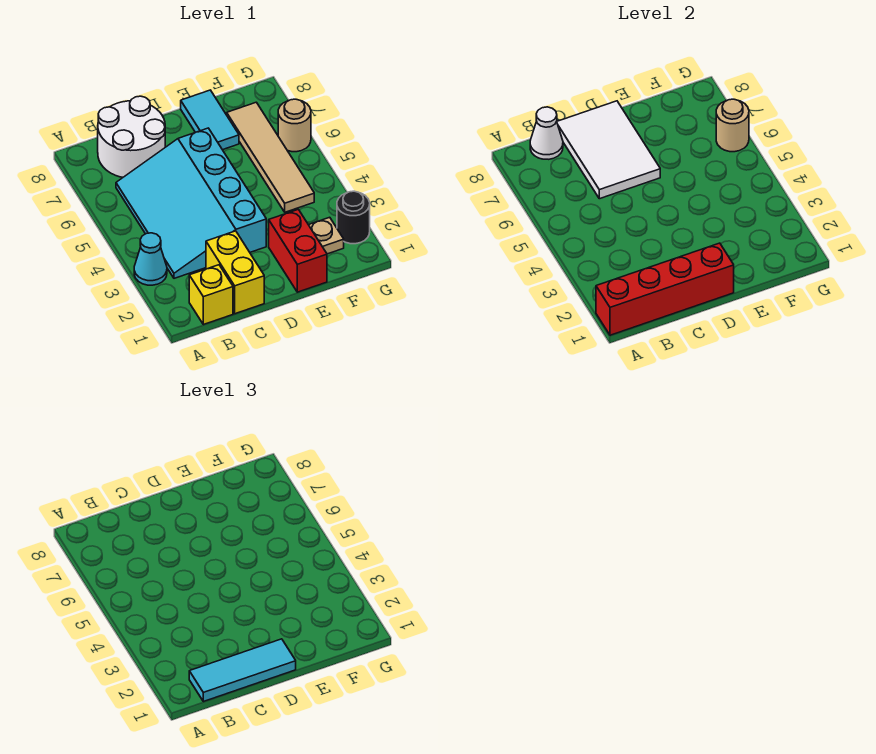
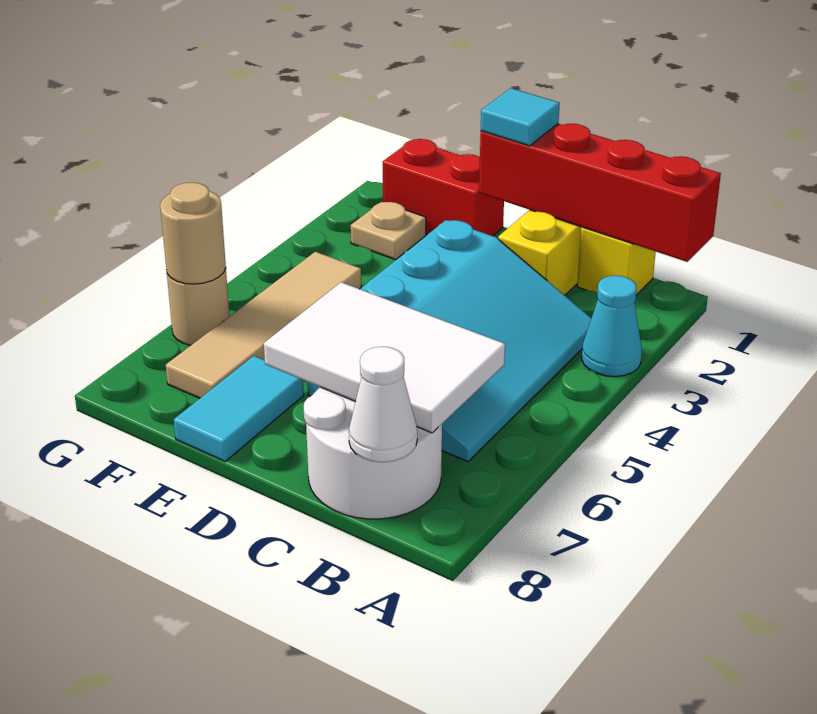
cyan tile B1:D1 level 3 -> cyan tile D1 level 3
white tile C6:D8 level 2 -> white tile B6:D7 level 2
red brick E1:E2 level 1 -> red brick E1:F1 level 1
black round brick G2 level 1 -> none

